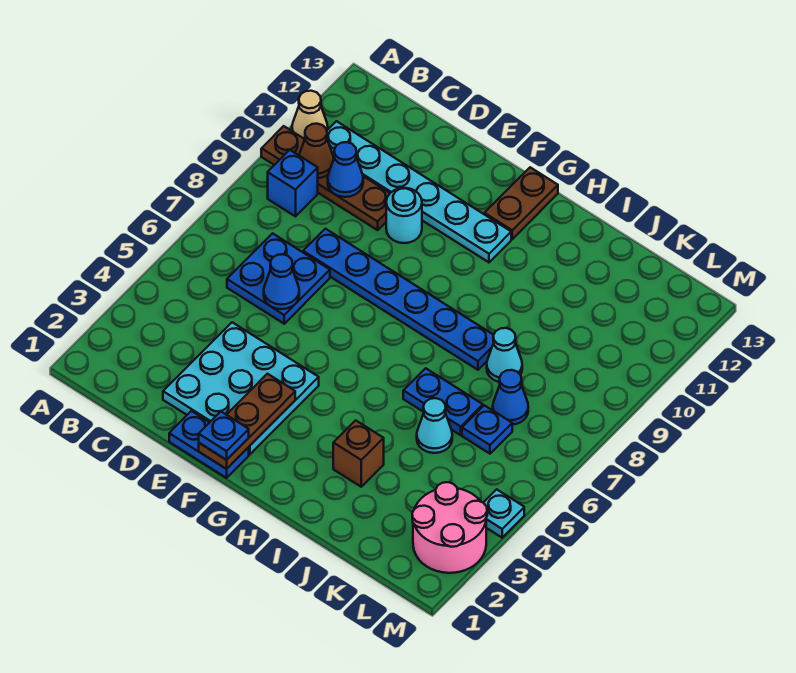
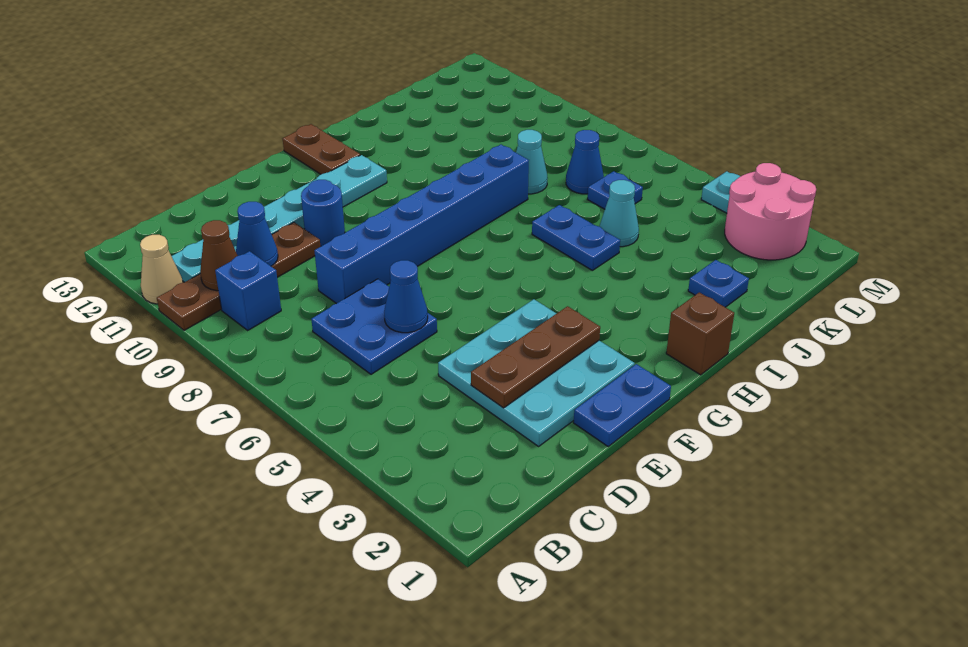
blue plate D8:I8 level 1 -> blue brick D8:I8 level 1
cyan round brick E10 level 1 -> blue round brick E10 level 1
brown plate F1:F3 level 2 -> brown plate D3:F3 level 2
blue plate F1 level 3 -> blue plate J2 level 1
brown brick I3 level 1 -> brown brick H1 level 1
blue plate I6:J6 level 1 -> blue plate I5:I6 level 1

